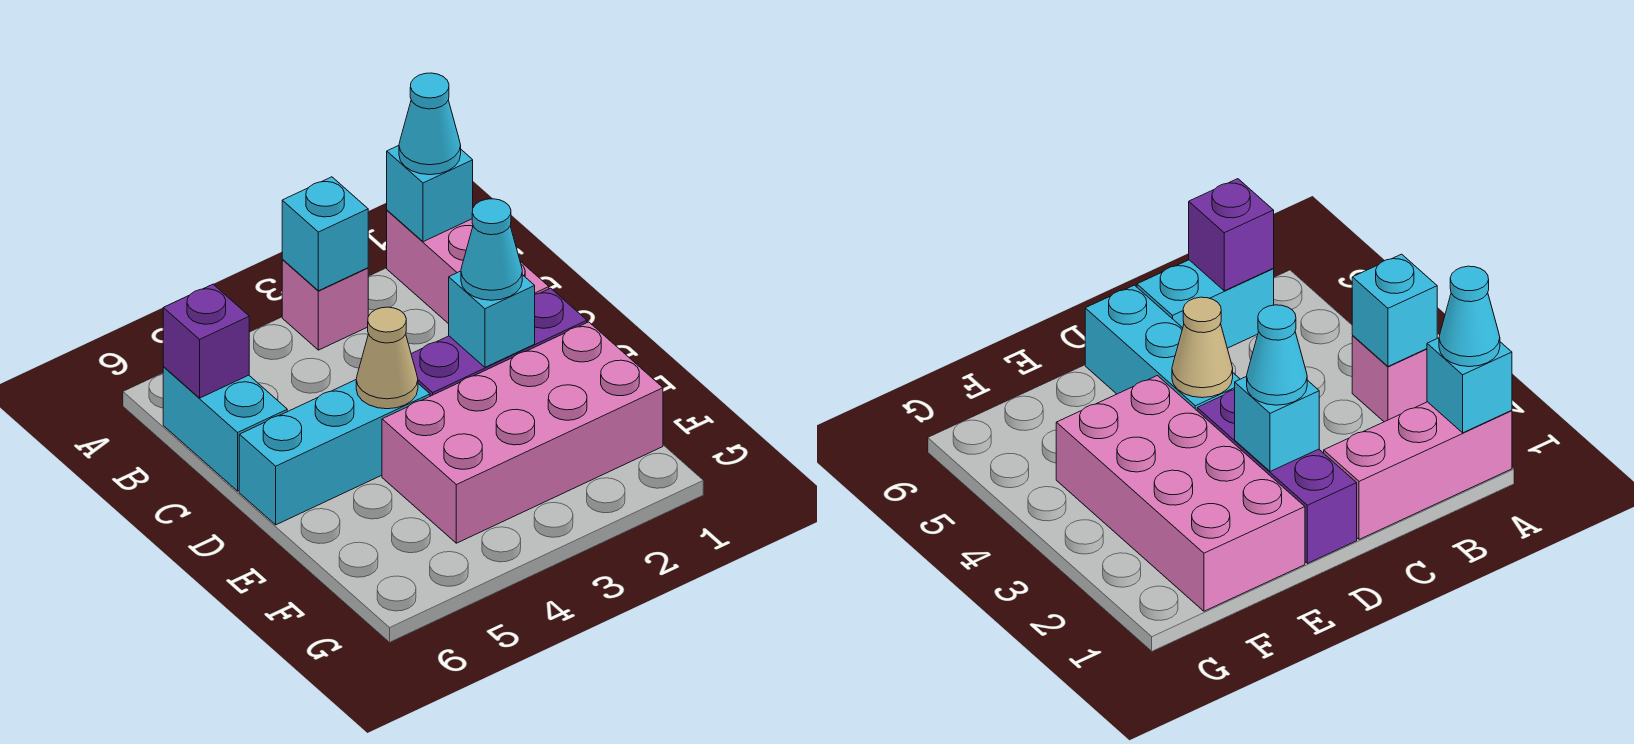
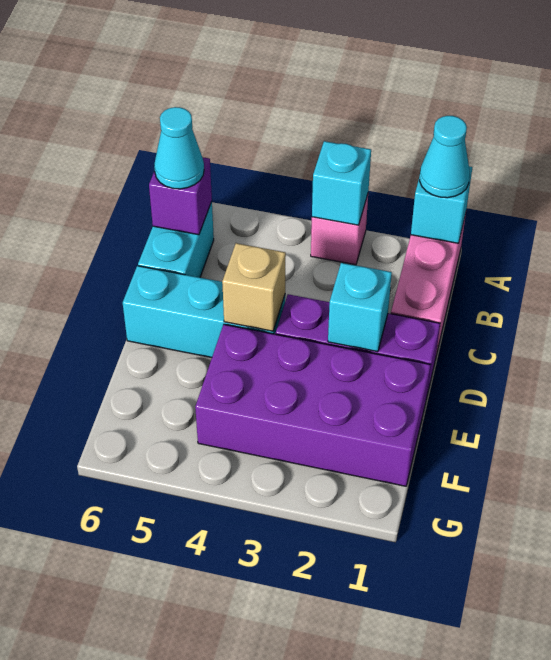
cyan cone D2 level 3 -> cyan cone B6 level 3
tan cone D4 level 2 -> tan brick D4 level 2
pink brick E1:F4 level 1 -> purple brick E1:F4 level 1

